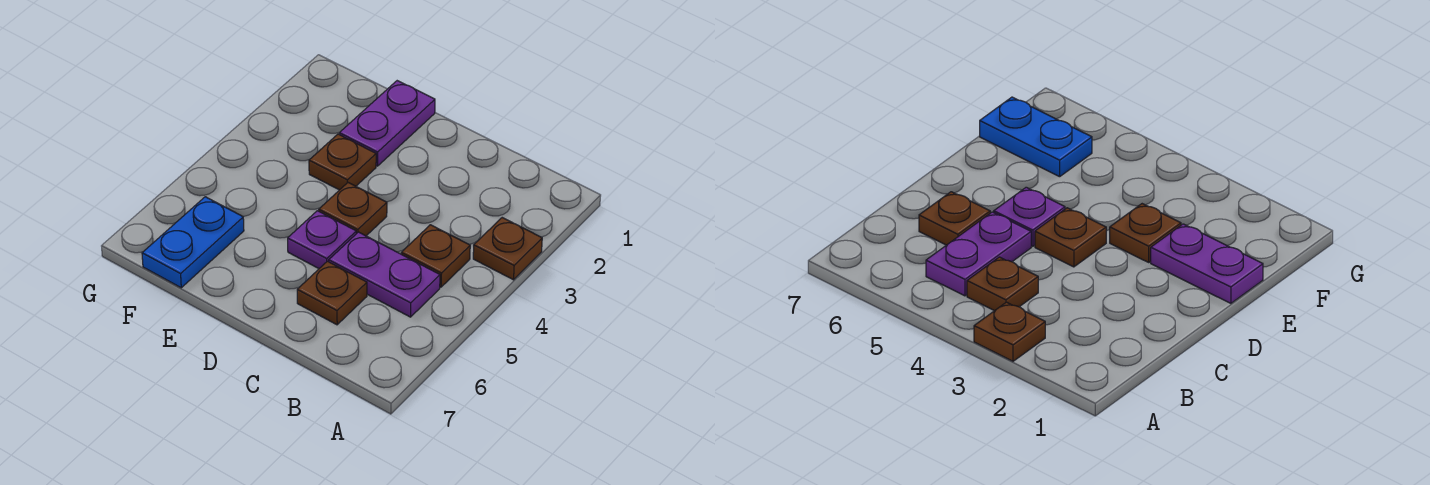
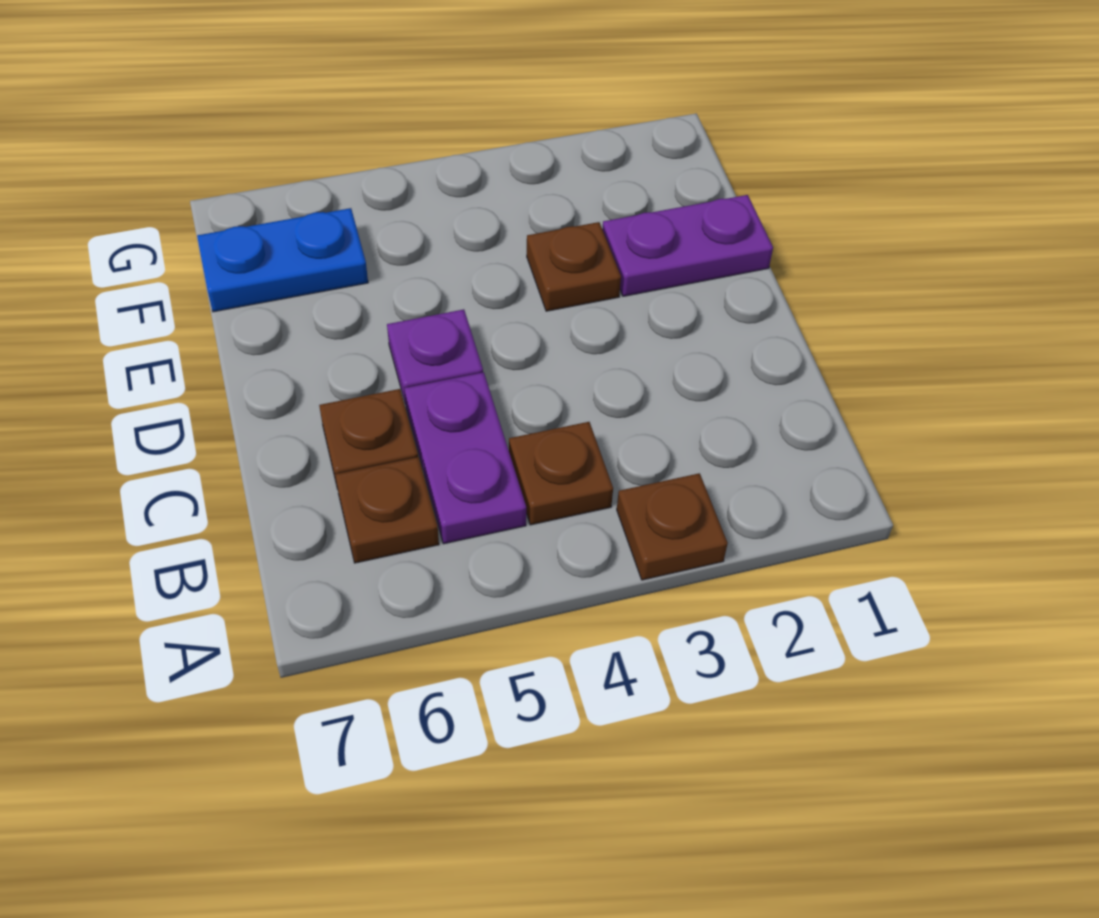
brown plate D4 level 1 -> brown plate B6 level 1

